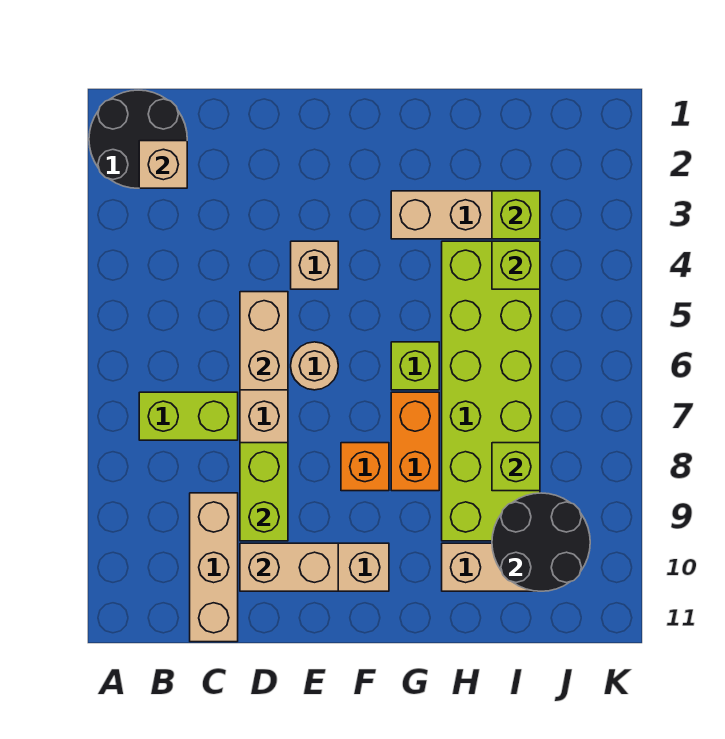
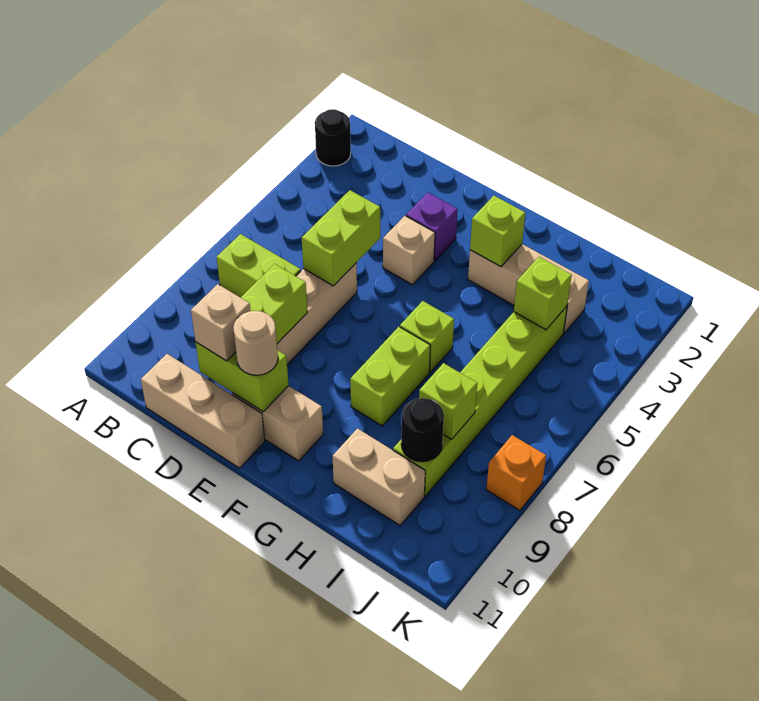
black round brick A1:B2 level 1 -> black round brick A2 level 1
tan brick B2 level 2 -> tan brick D10 level 3
tan brick C9:C11 level 1 -> tan brick C11:E11 level 1
tan brick D5:D6 level 2 -> lime brick D5:D6 level 2
tan brick D10:E10 level 2 -> lime brick D10:E10 level 2
none -> purple brick E3 level 1
tan round brick E6 level 1 -> tan round brick E10 level 3
orange brick F8 level 1 -> orange brick K8 level 1
orange brick G7:G8 level 1 -> lime brick G7:G8 level 1
lime brick H4:I9 level 1 -> lime brick I4:I9 level 1
lime brick I3 level 2 -> lime brick G3 level 2
black round brick I9:J10 level 2 -> black round brick I9 level 2

